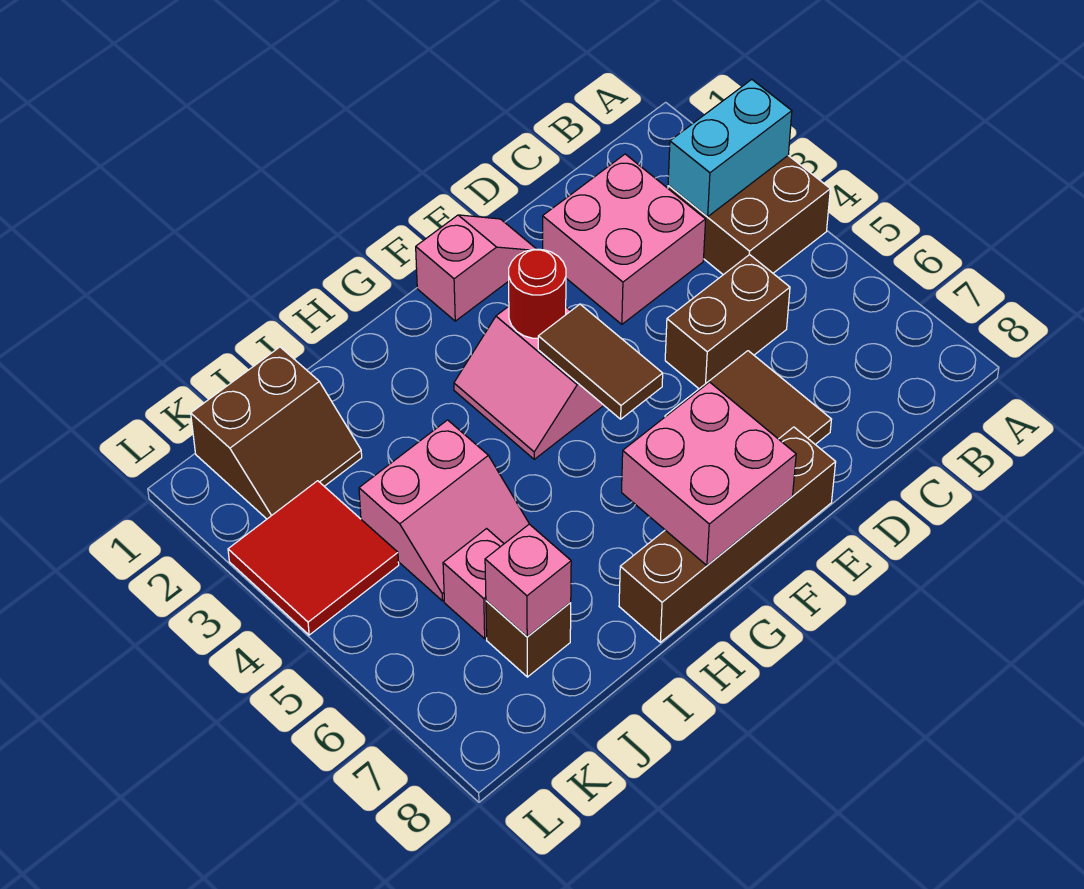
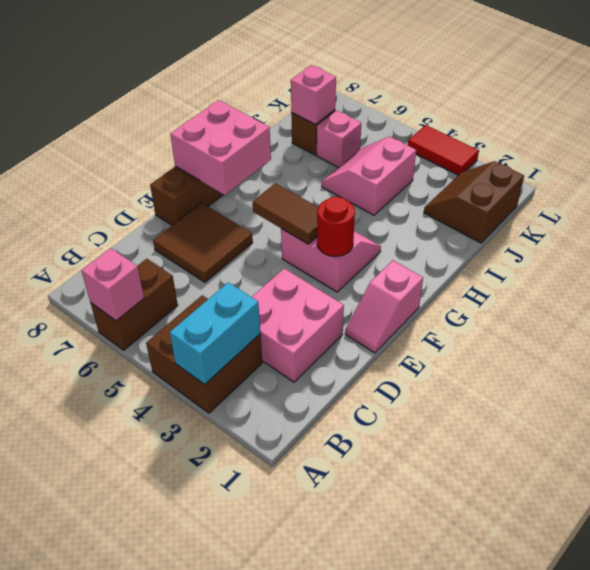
none -> pink brick A6 level 2
brown brick C5:D5 level 1 -> brown brick A6:B6 level 1
red tile K3:L4 level 1 -> red tile L3:L4 level 1

